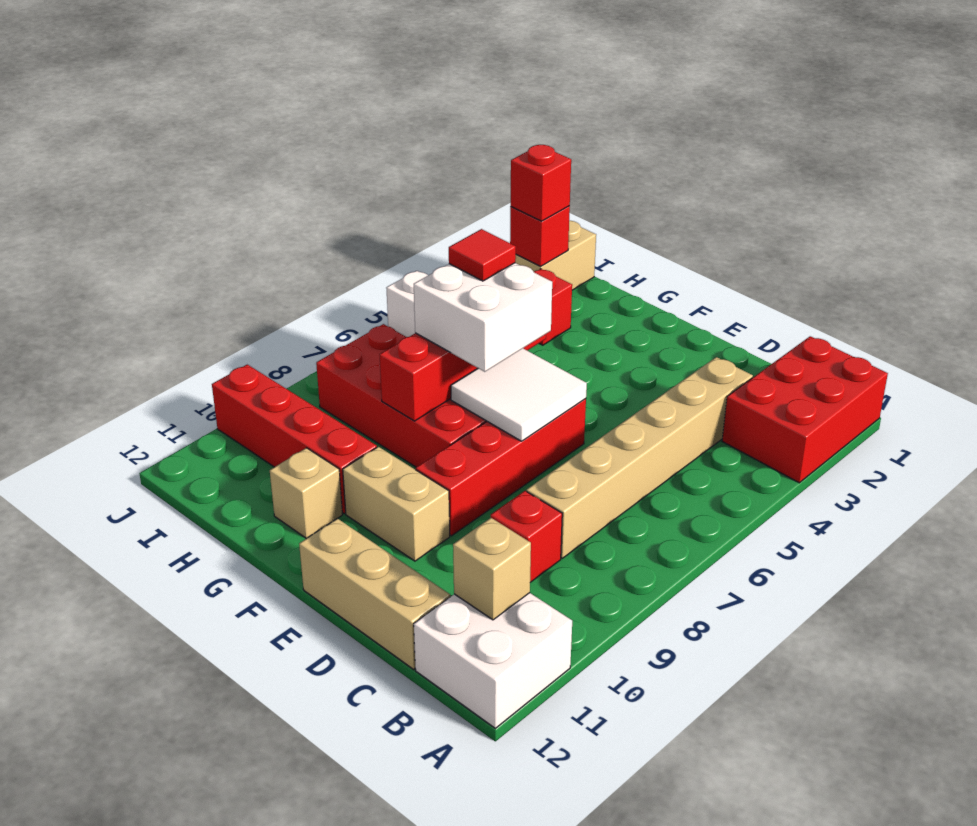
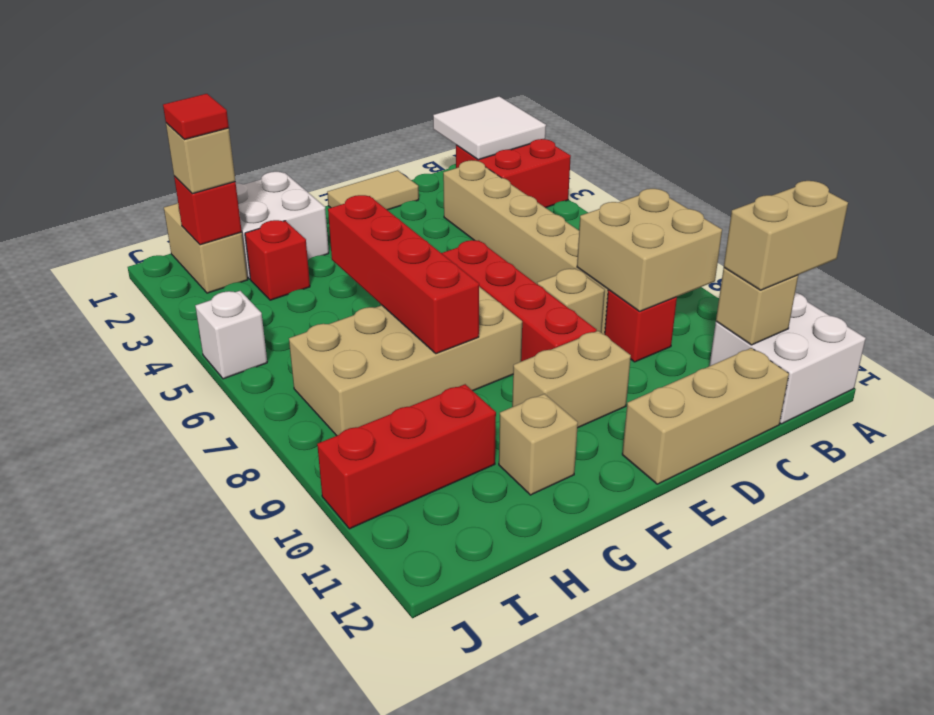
red brick A1:B3 level 1 -> red brick A2:B3 level 1
none -> tan brick A11:B11 level 3
none -> tan brick B8:C9 level 2
none -> tan tile D1:E1 level 1
none -> tan brick D8 level 1
white tile E6:F7 level 2 -> white tile A1:B2 level 2
white brick F6:G7 level 3 -> white brick G1:H2 level 1
red brick F7:I8 level 1 -> tan brick F7:I8 level 1
red tile G6 level 4 -> red tile I2 level 4
red brick G10:J10 level 1 -> red brick H10:J10 level 1
red brick I2 level 3 -> tan brick I2 level 3

